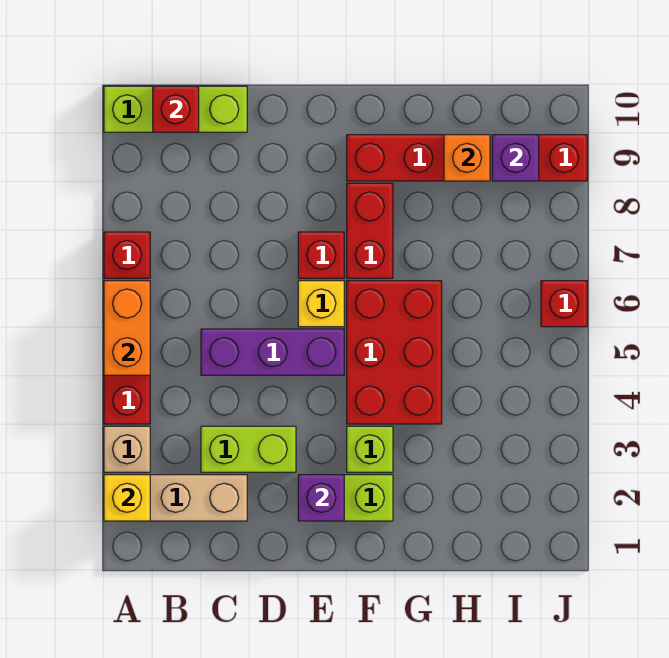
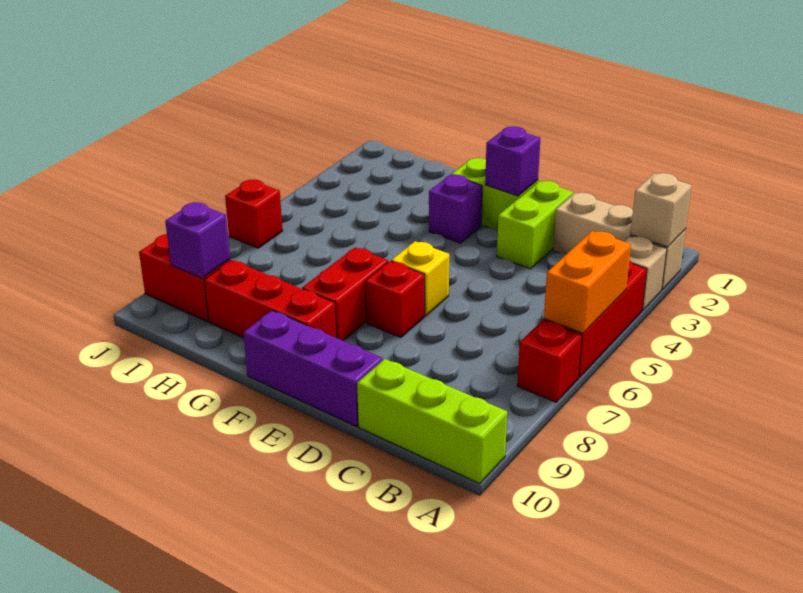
yellow brick A2 level 2 -> tan brick A2 level 2
red brick B10 level 2 -> none
lime brick C3:D3 level 1 -> lime brick D2:D3 level 1
purple brick C5:E5 level 1 -> purple brick D10:F10 level 1
lime brick F3 level 1 -> purple brick F3 level 1
red brick F4:G6 level 1 -> none
orange brick H9 level 2 -> none

